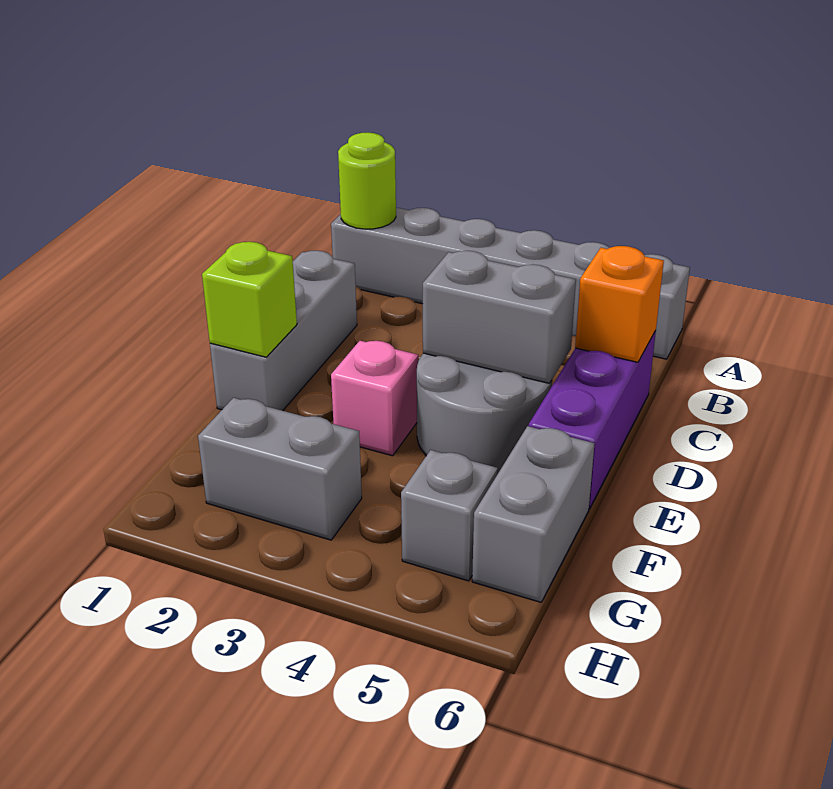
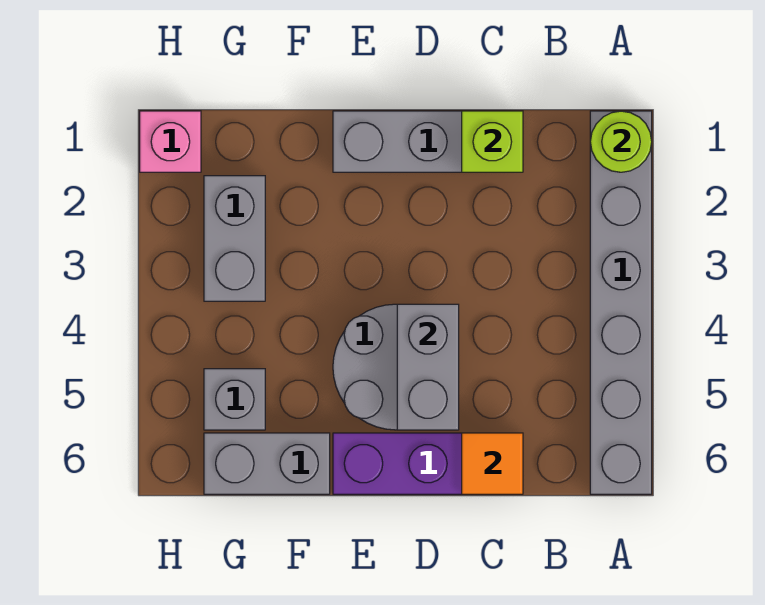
orange brick C6 level 2 -> orange tile C6 level 2
lime brick E1 level 2 -> lime brick C1 level 2
pink brick E3 level 1 -> pink brick H1 level 1

